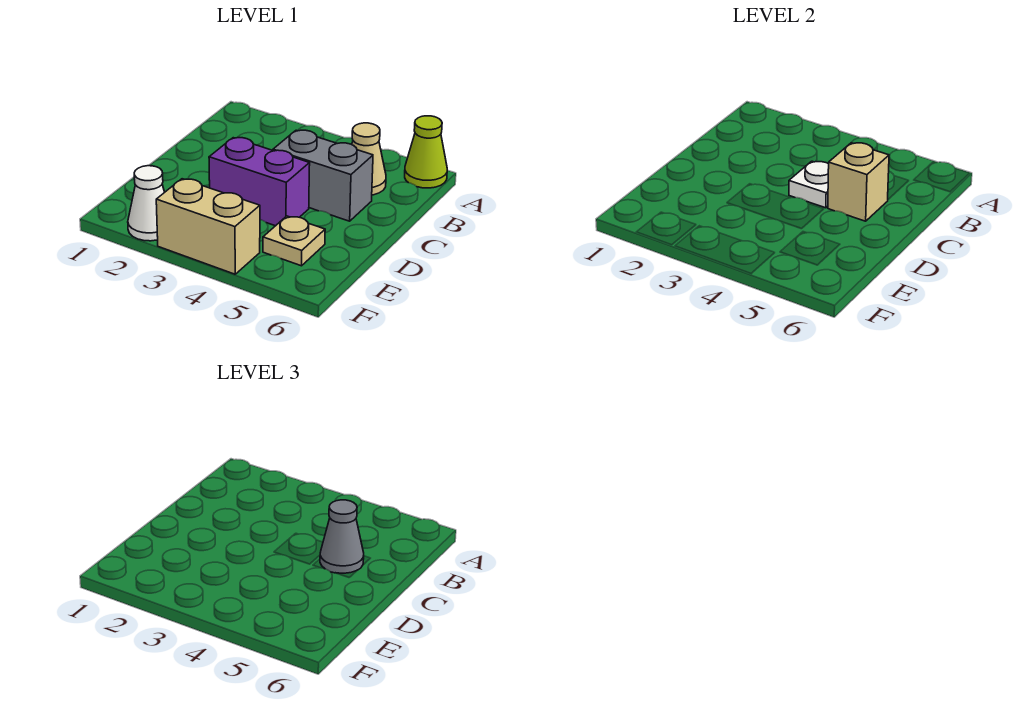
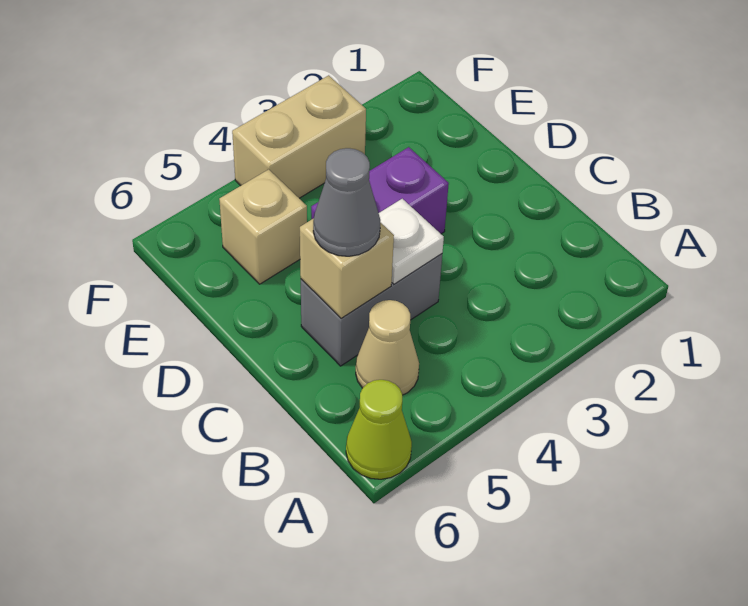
tan plate E5 level 1 -> tan brick E5 level 1
white cone F2 level 1 -> none

